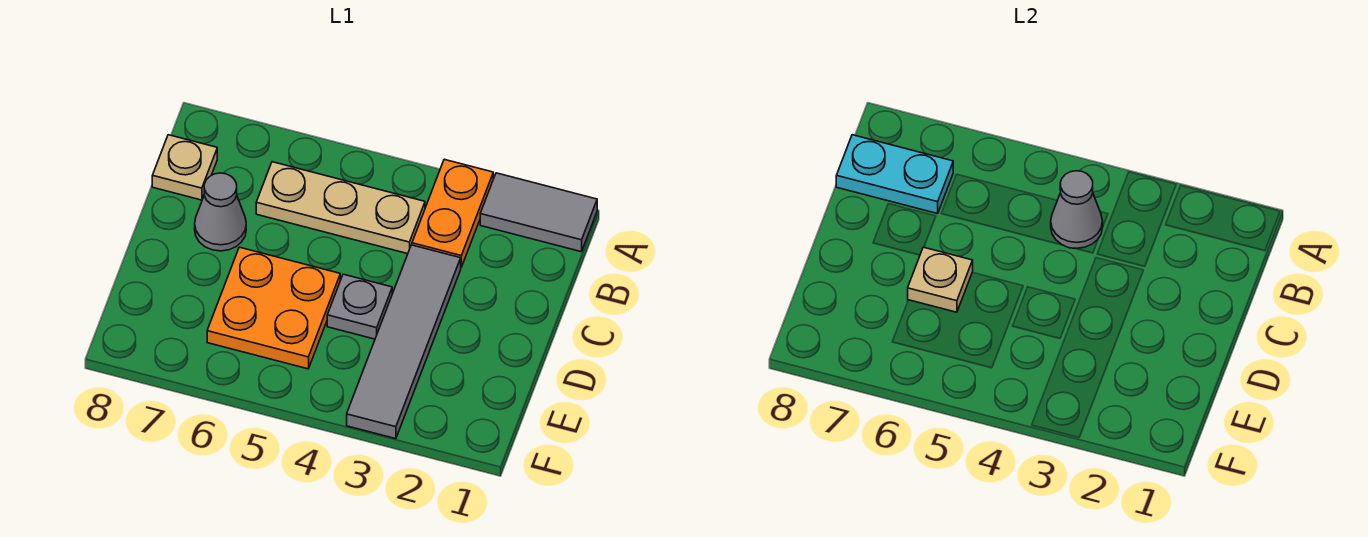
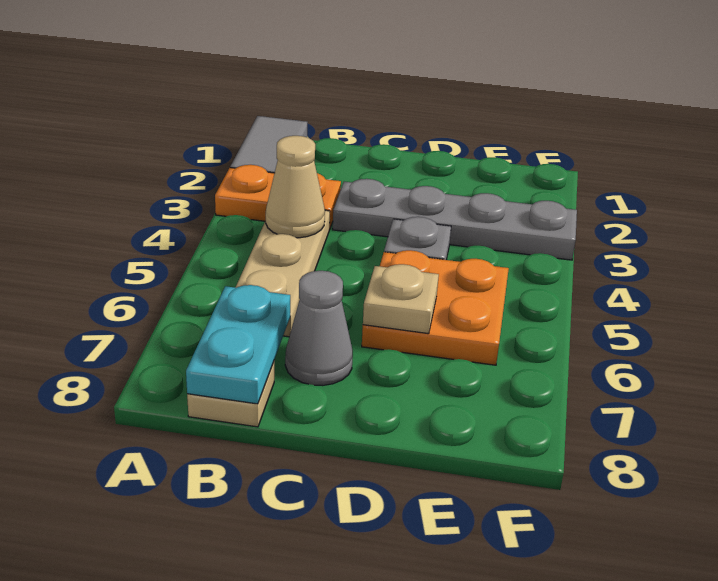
grey cone B4 level 2 -> tan cone B4 level 2
grey tile C3:F3 level 1 -> grey plate C3:F3 level 1

